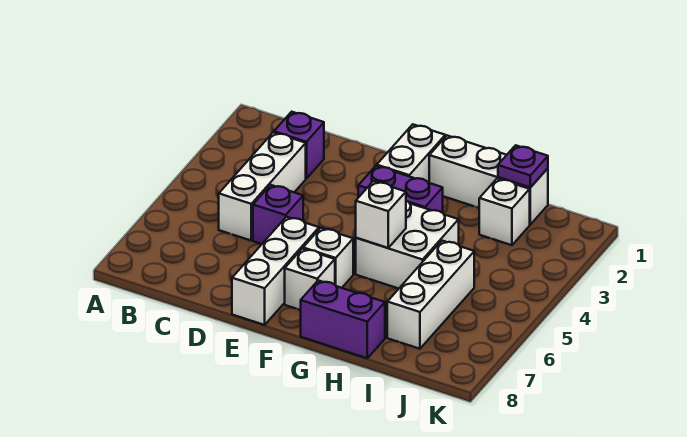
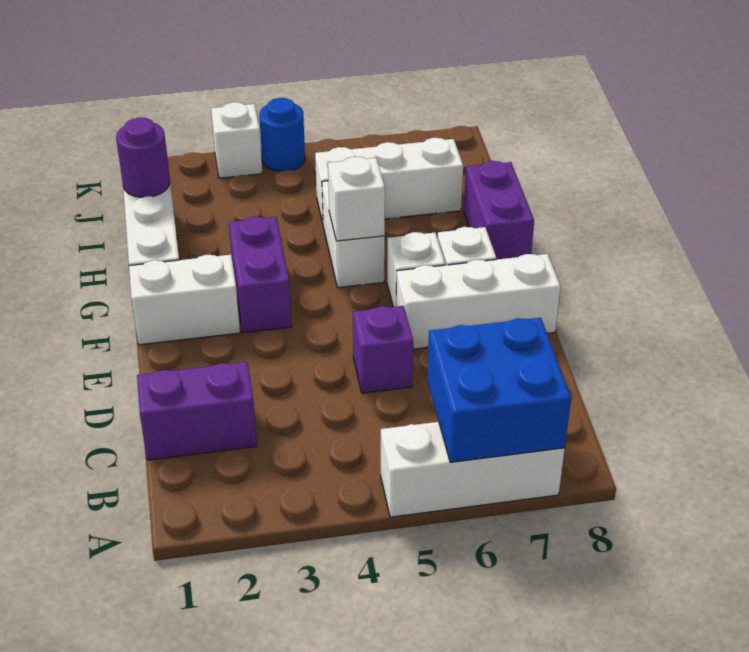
none -> blue brick A6:B7 level 2
purple brick C2 level 1 -> purple brick C1:C2 level 1
white brick C3:C5 level 1 -> white brick A5:A7 level 1
white brick G4:H5 level 1 -> white brick G5:H5 level 1
purple plate I1 level 2 -> purple round brick I1 level 2
white brick I2 level 1 -> white brick K3 level 1
none -> blue round brick K4 level 1

